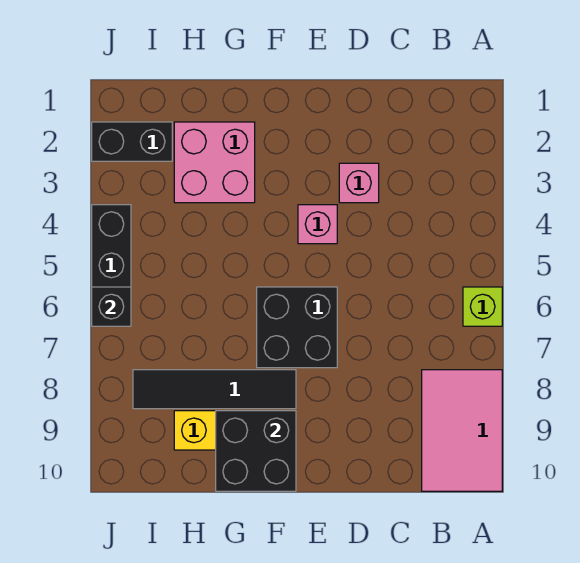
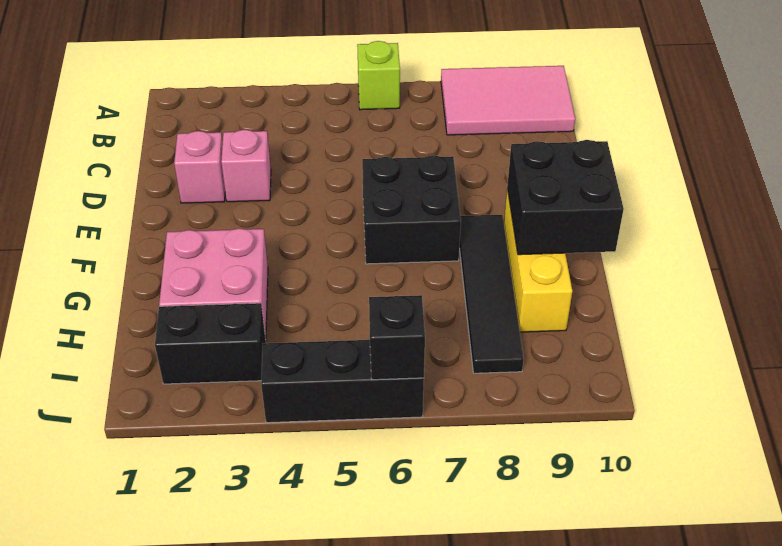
pink brick E4 level 1 -> pink brick D2 level 1
black brick I2:J2 level 1 -> black brick I2:I3 level 1

